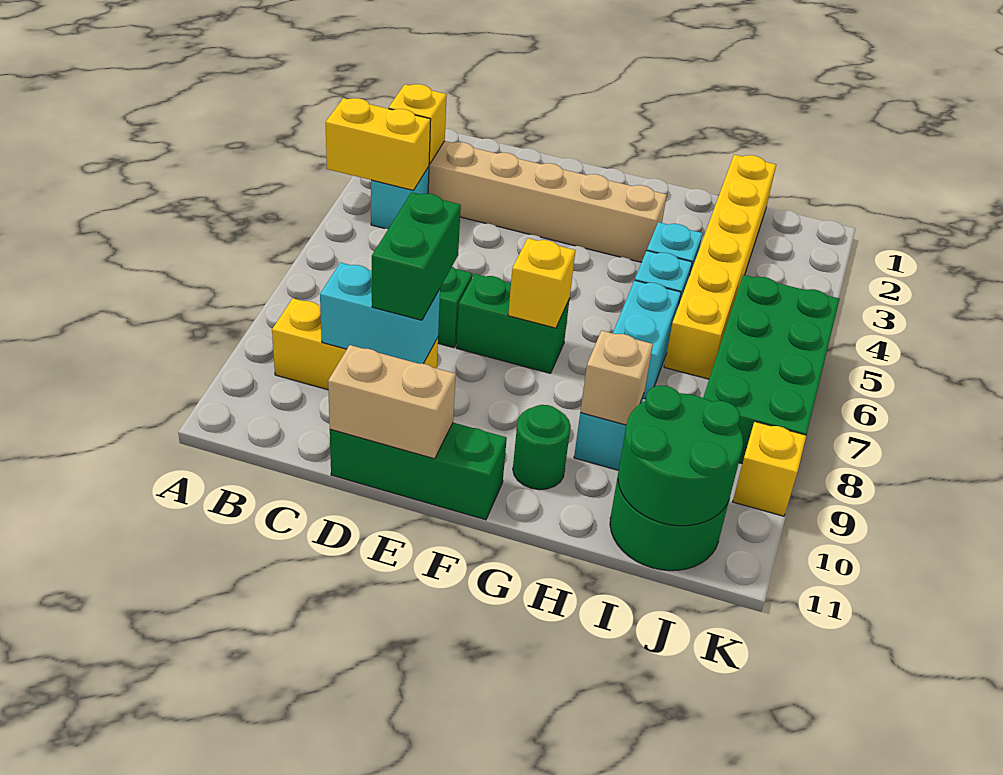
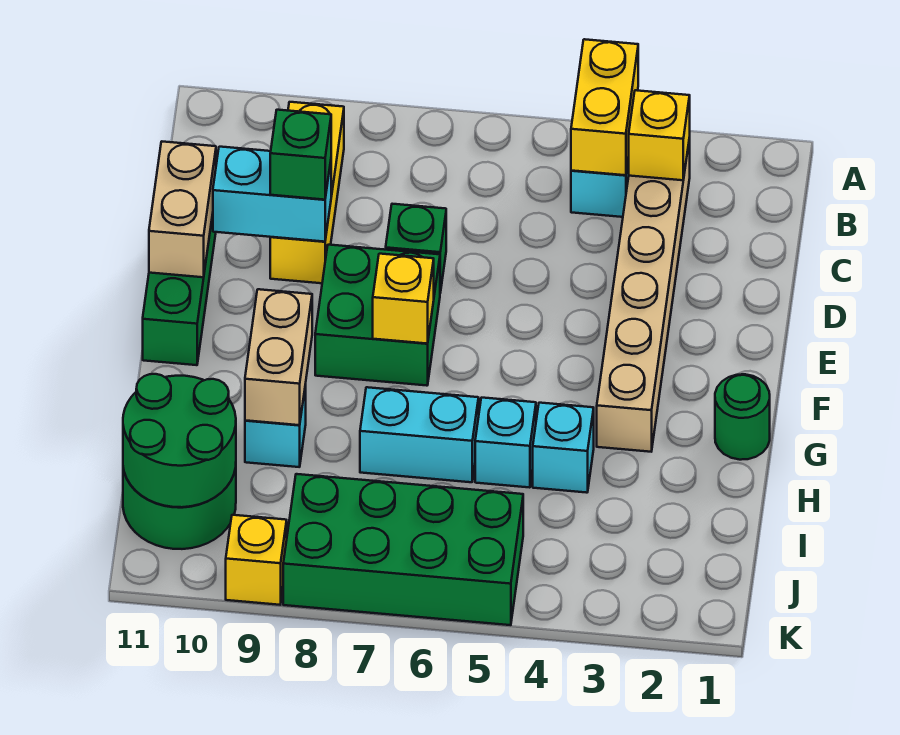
cyan brick C9:D9 level 2 -> cyan brick D9:D10 level 2
green brick D8:D9 level 3 -> green brick D9 level 3
green brick E7:F7 level 1 -> green brick E7:F8 level 1
green round brick G10 level 1 -> green round brick G1 level 1
tan brick H9 level 2 -> tan brick G9:H9 level 2
yellow brick I1:I6 level 1 -> none

